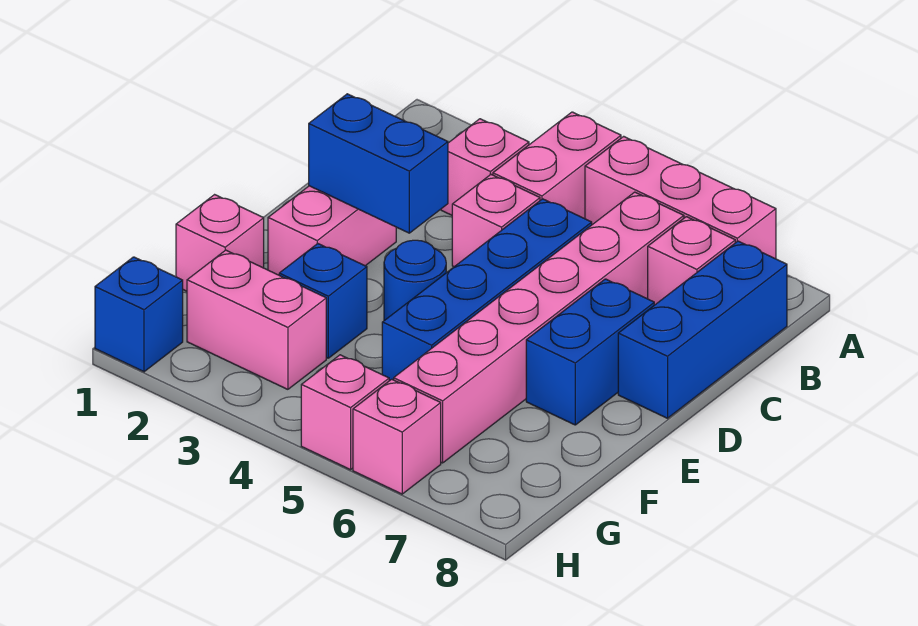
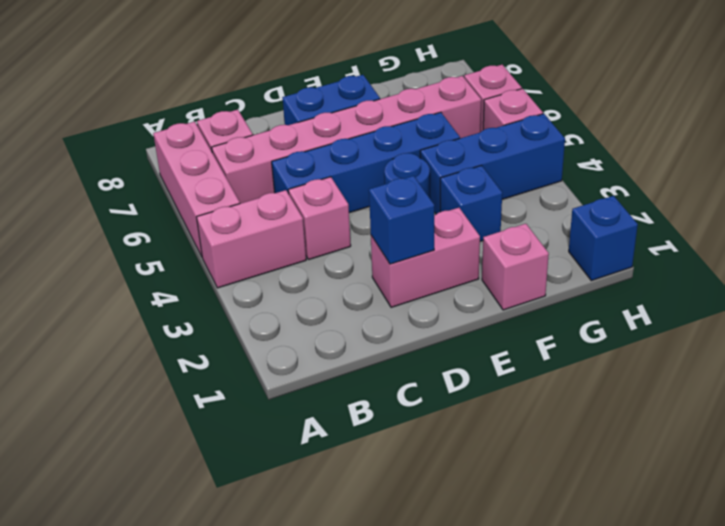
pink brick B3 level 1 -> none
blue brick B8:D8 level 1 -> blue brick F4:H4 level 1
blue brick D2:D3 level 2 -> blue brick D2 level 2
pink brick G2:G3 level 1 -> none

